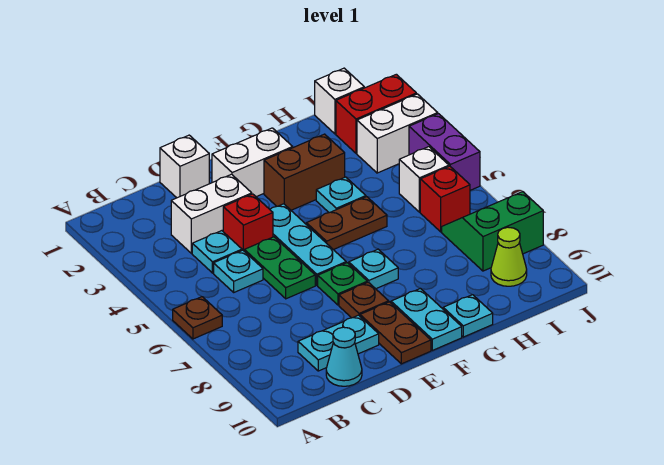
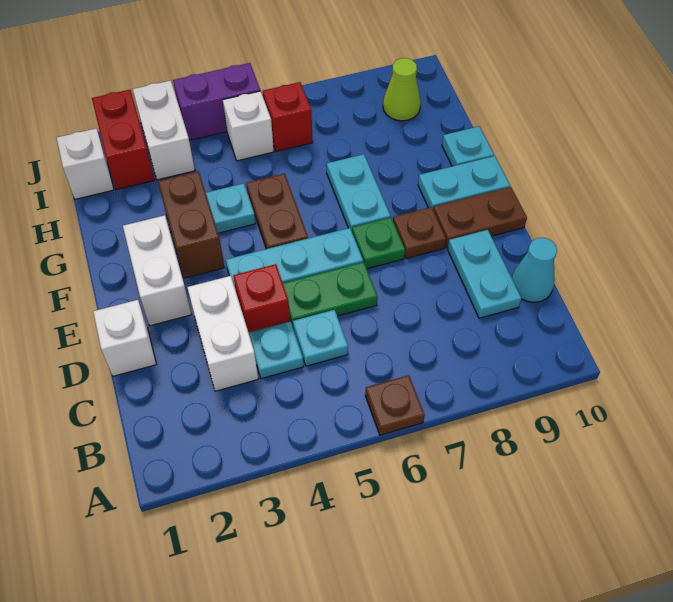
cyan plate F7 level 1 -> cyan plate F7:G7 level 1
green slope I7:J8 level 1 top 8 -> none

